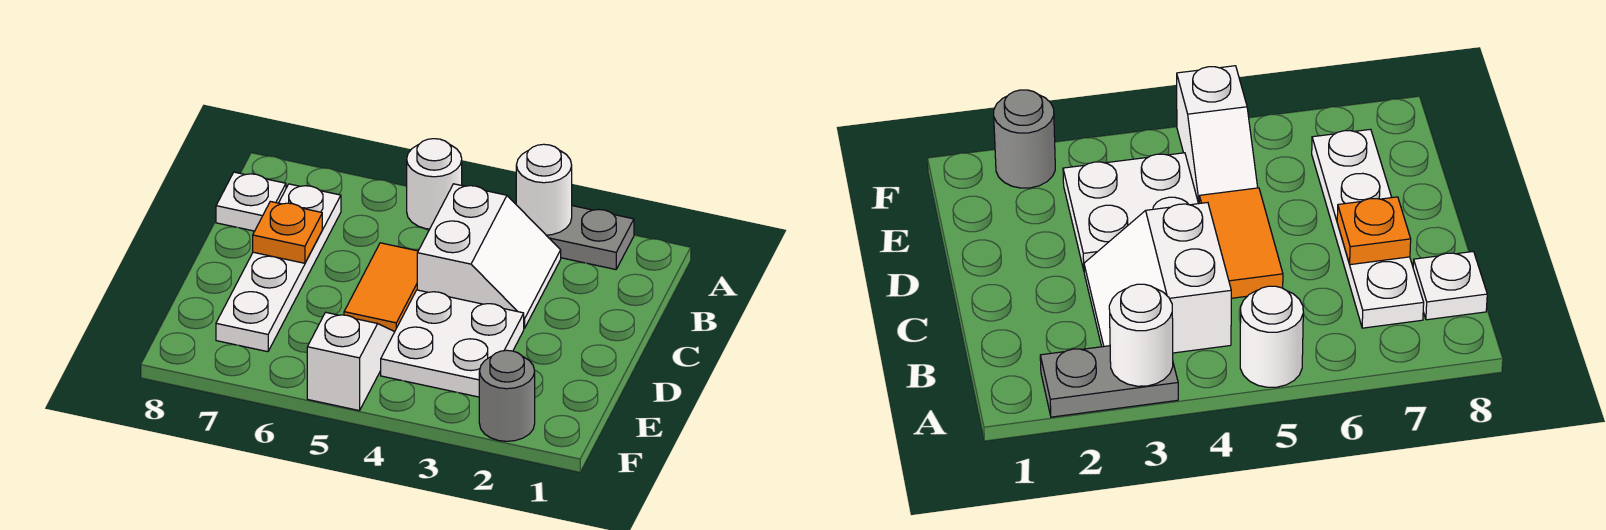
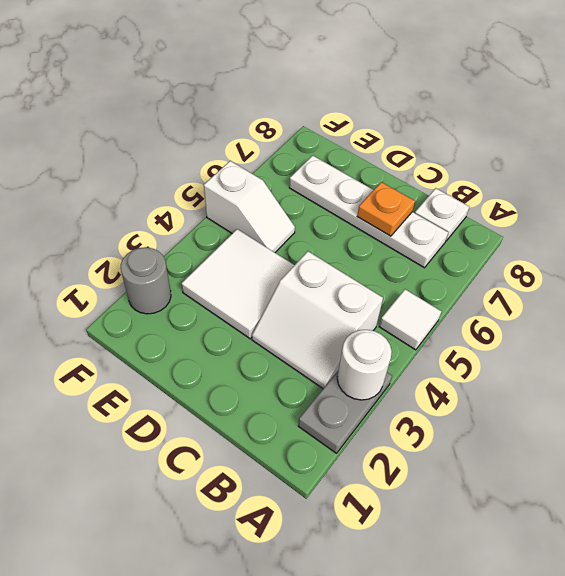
white round brick A5 level 1 -> white tile A5 level 1
orange tile C5:D5 level 1 -> none
white plate D3:E4 level 1 -> white tile D3:E4 level 1

